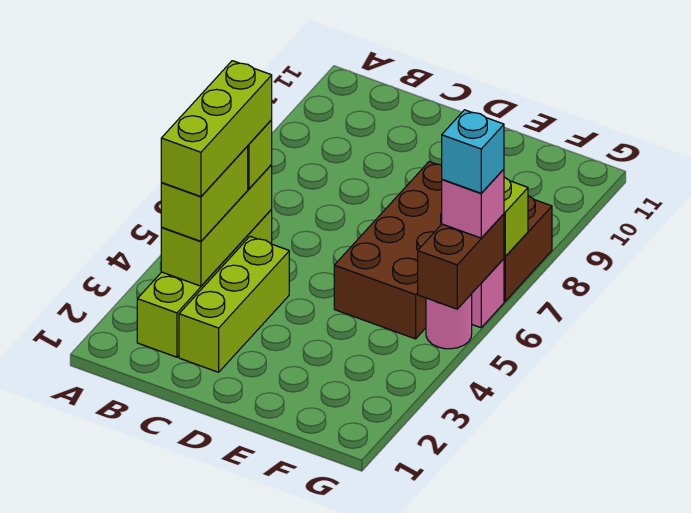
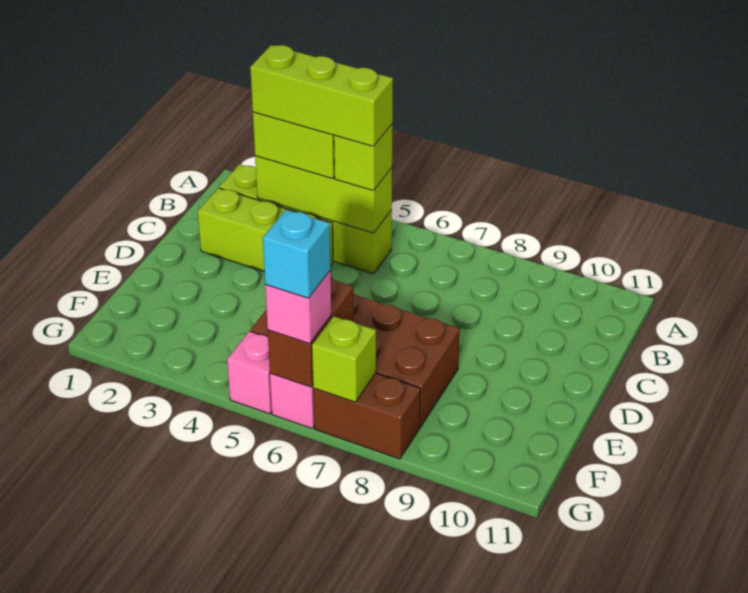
pink round brick G5 level 1 -> pink brick G5 level 1
brown brick G5:G6 level 2 -> brown brick F6:G6 level 2

